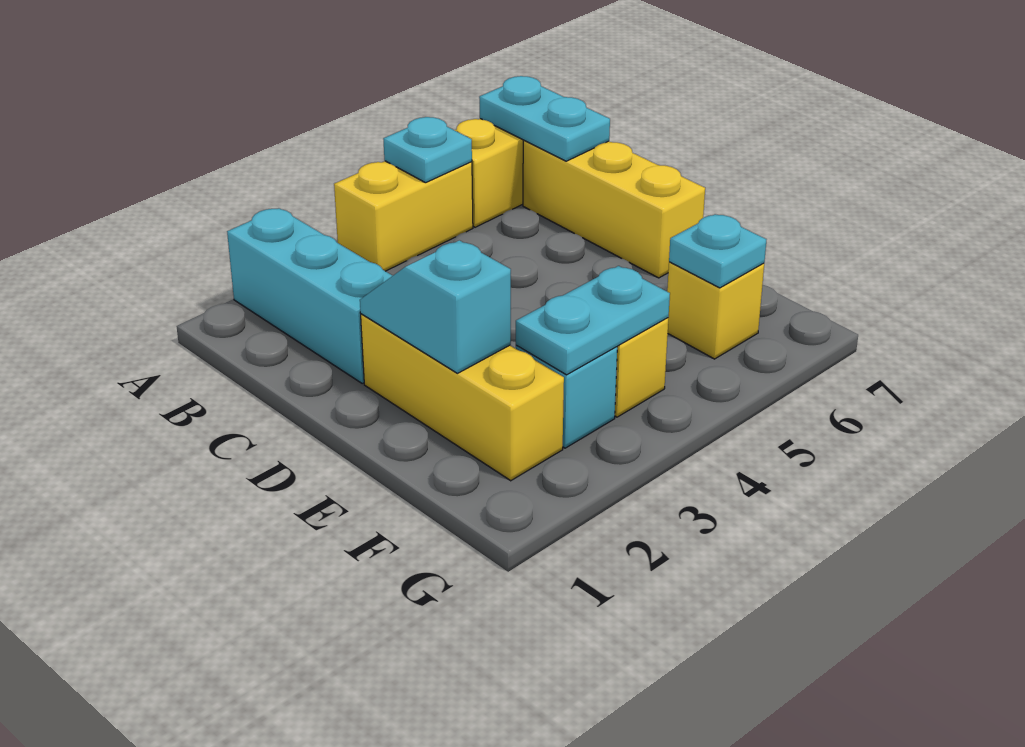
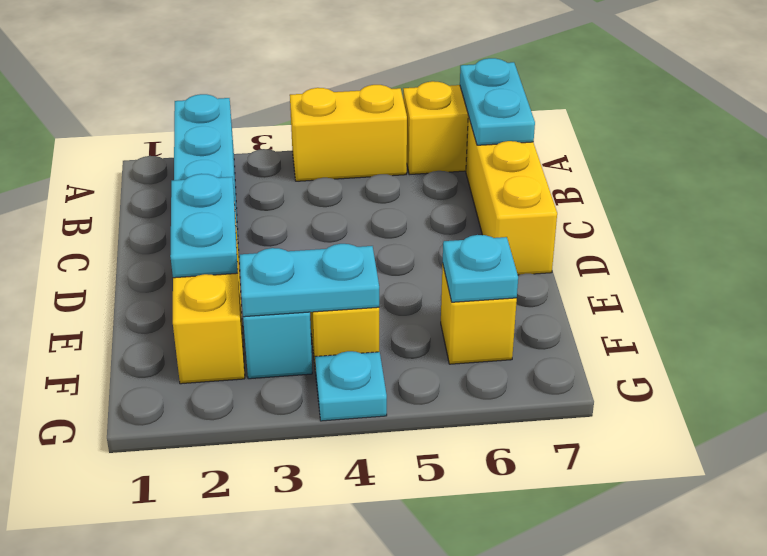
cyan plate A5 level 2 -> cyan plate G4 level 1
cyan slope D2:E2 level 2 top E -> cyan plate D2:E2 level 2

